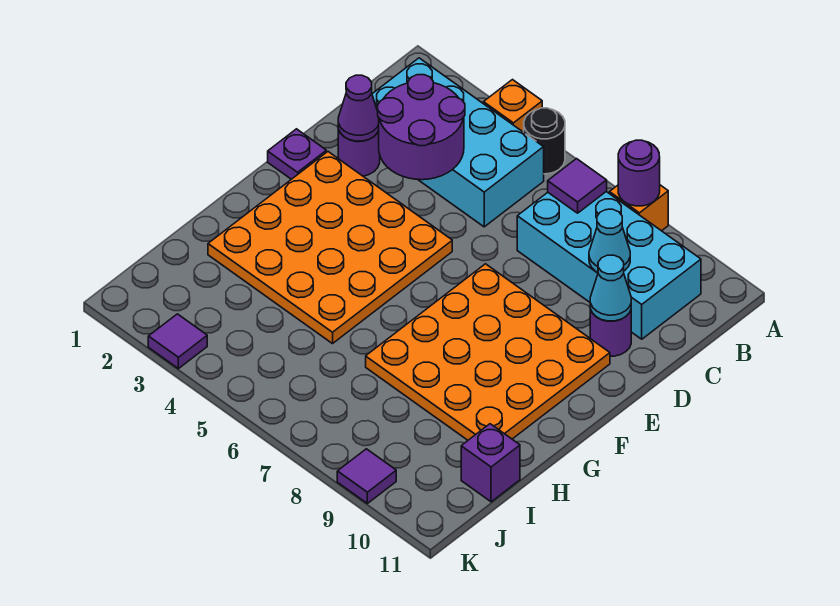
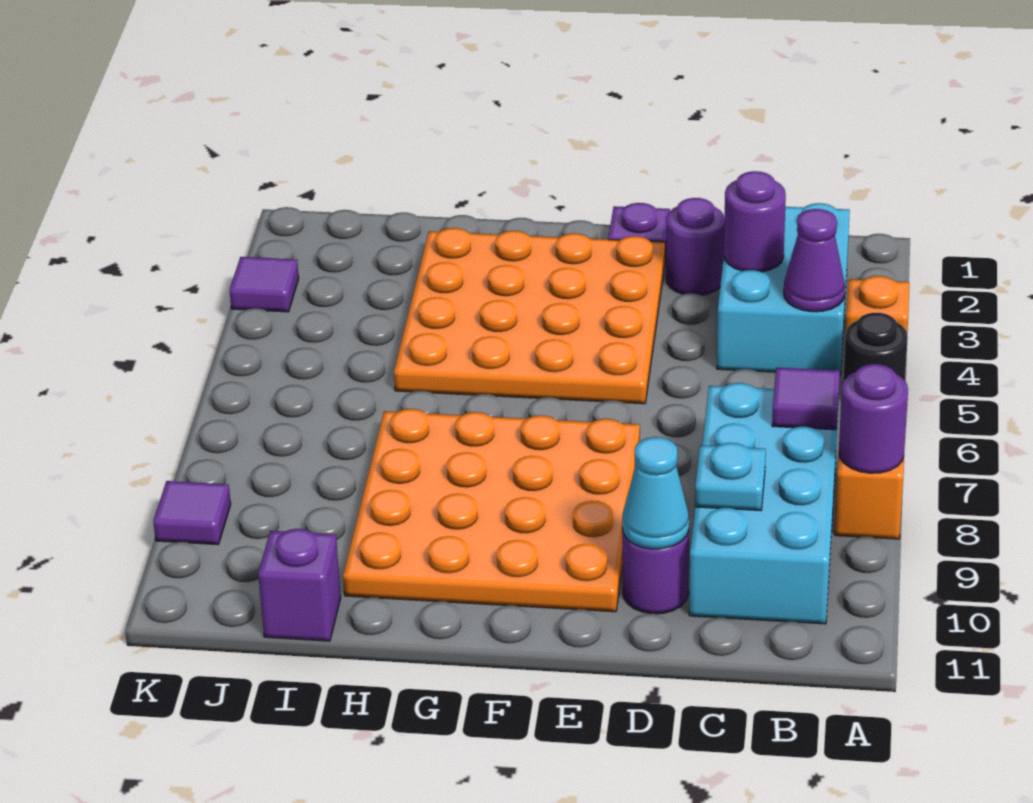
cyan brick B2:C5 level 1 -> cyan brick B2:C4 level 1
purple round brick C3:D4 level 2 -> purple round brick C3 level 2
cyan cone C9 level 2 -> cyan plate C9 level 2
purple cone D2 level 2 -> purple cone B4 level 2

